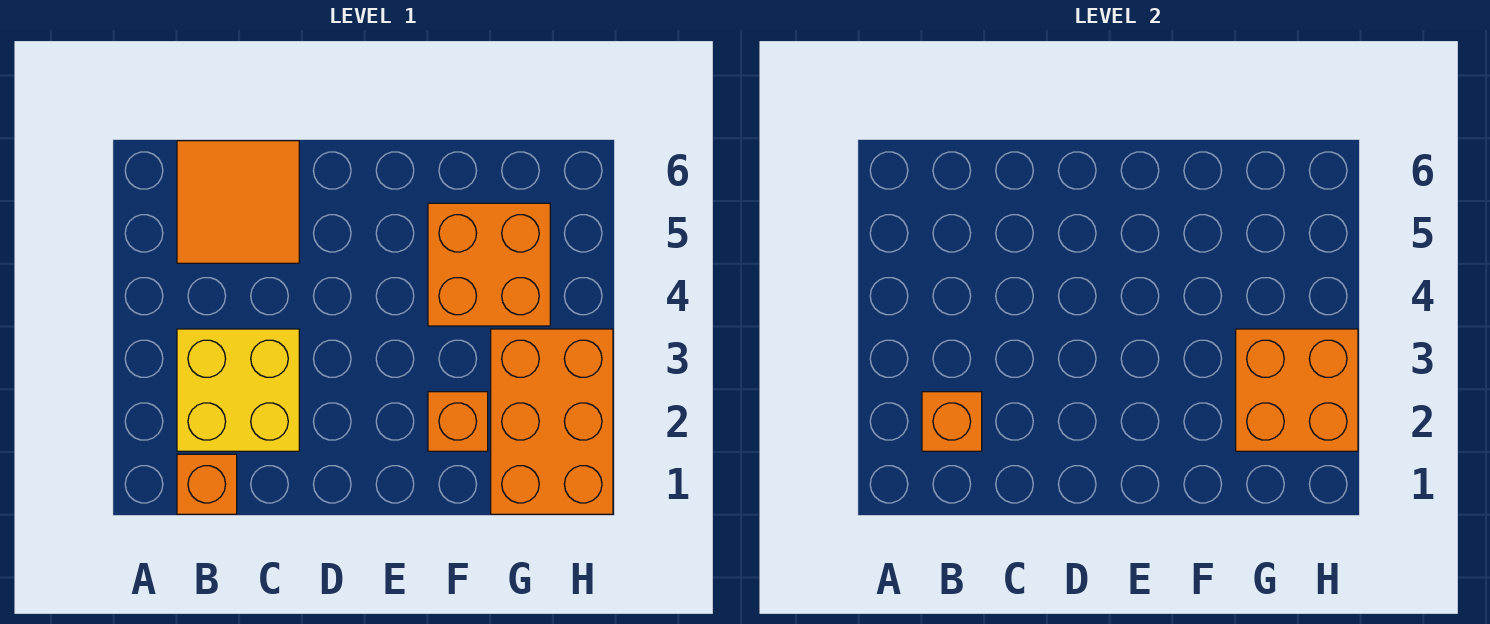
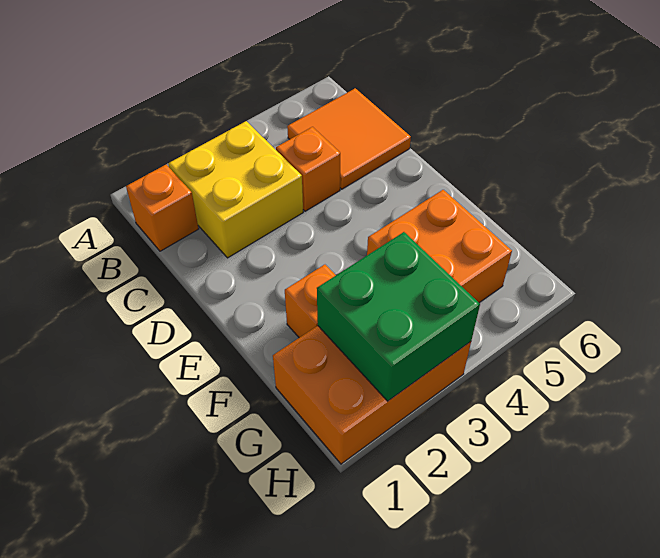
orange brick B2 level 2 -> orange brick C4 level 1
orange brick G2:H3 level 2 -> green brick G2:H3 level 2

